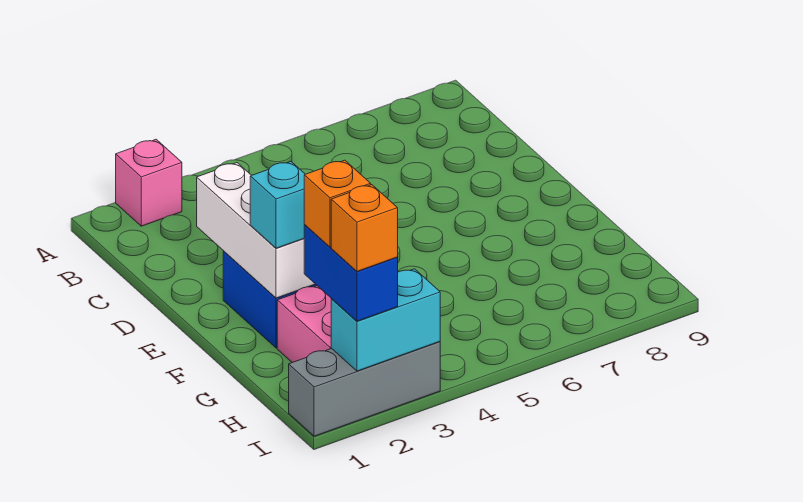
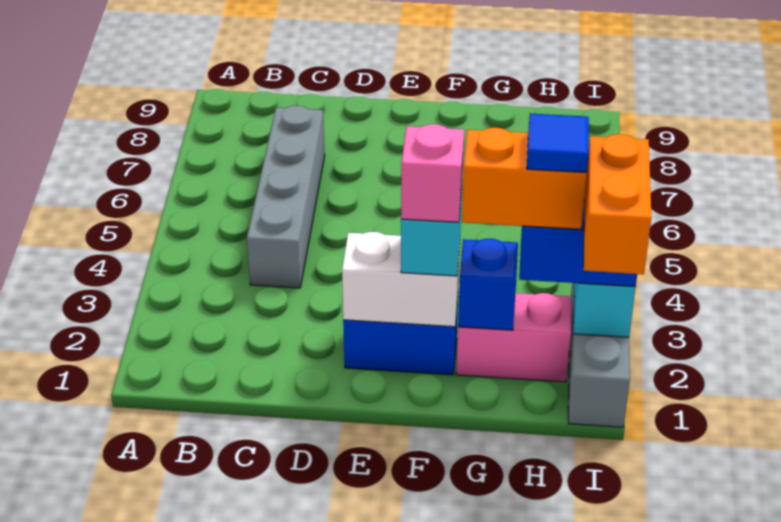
pink brick A2 level 1 -> pink brick F2 level 4
none -> grey brick C4:C7 level 1
white brick D2:F2 level 2 -> white brick E2:F2 level 2
none -> blue brick G2 level 2
orange brick H2 level 4 -> orange brick G2:H2 level 4
none -> blue tile H2 level 5
orange brick I2 level 4 -> orange brick I1:I2 level 4

